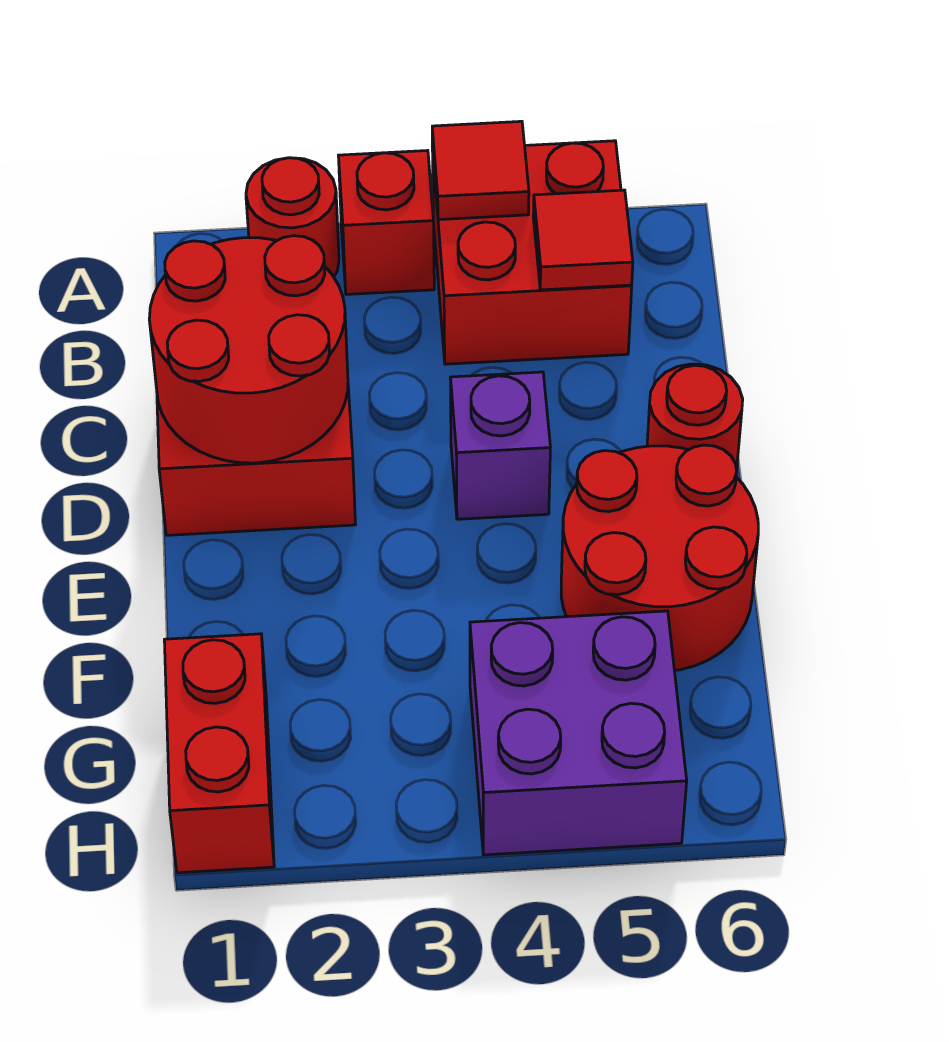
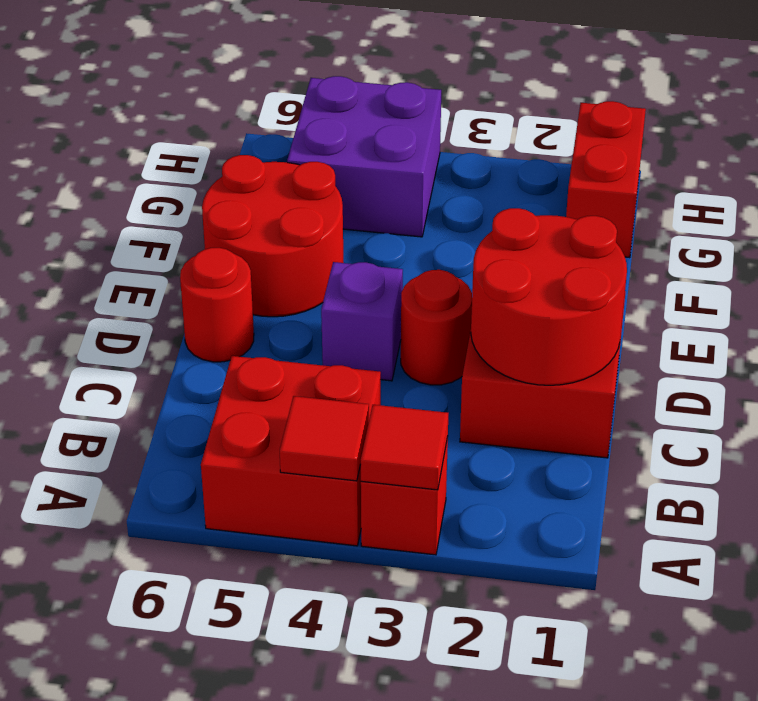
red round brick A2 level 1 -> red round brick D3 level 1
red tile B5 level 2 -> red tile A3 level 2

